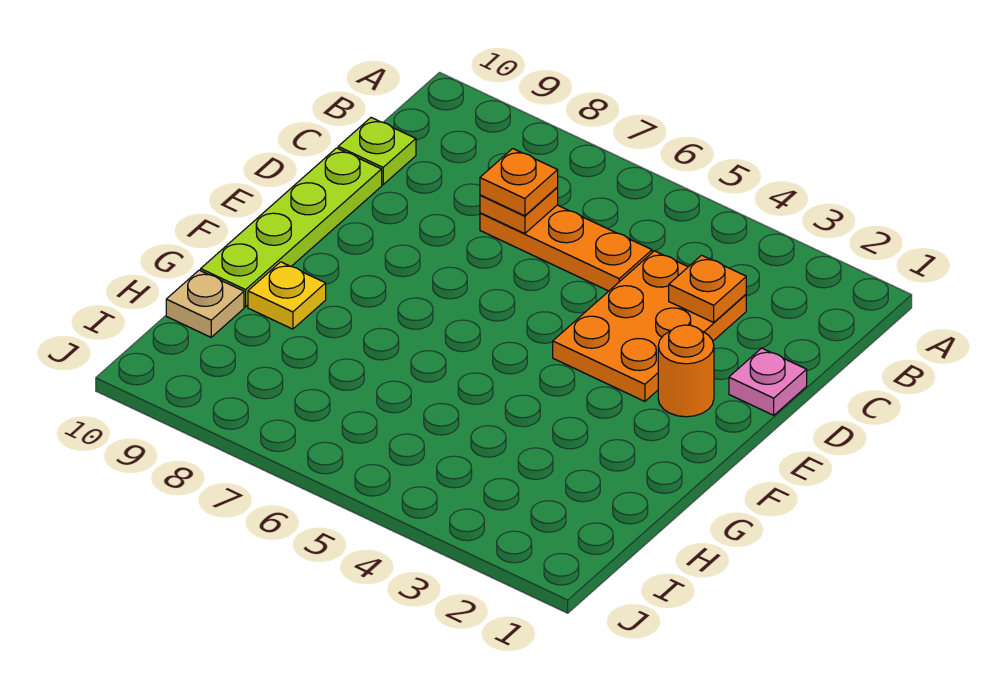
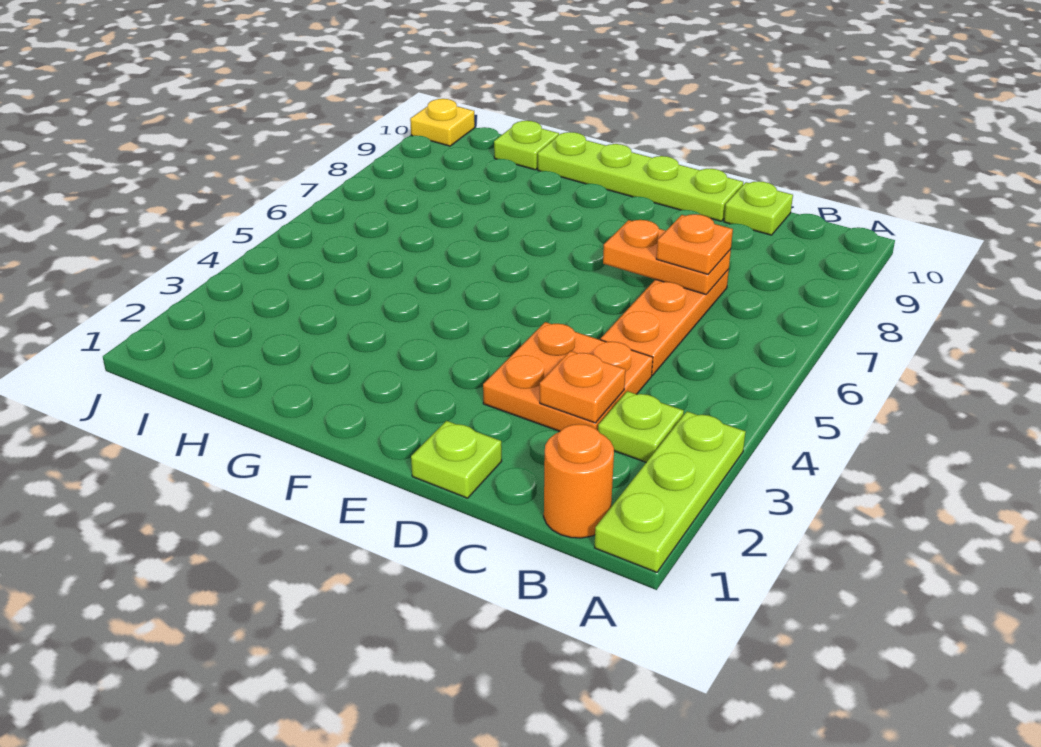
none -> lime plate A1:A3 level 1
none -> lime plate B3 level 1
orange plate C3:E4 level 1 -> orange plate C3:D4 level 1
orange plate C7 level 2 -> orange plate C7:D7 level 2
pink plate D1 level 1 -> lime plate D1 level 1
orange round brick E2 level 1 -> orange round brick B1 level 1
yellow plate G9 level 1 -> yellow plate J10 level 1
tan plate H10 level 1 -> lime plate H10 level 1

